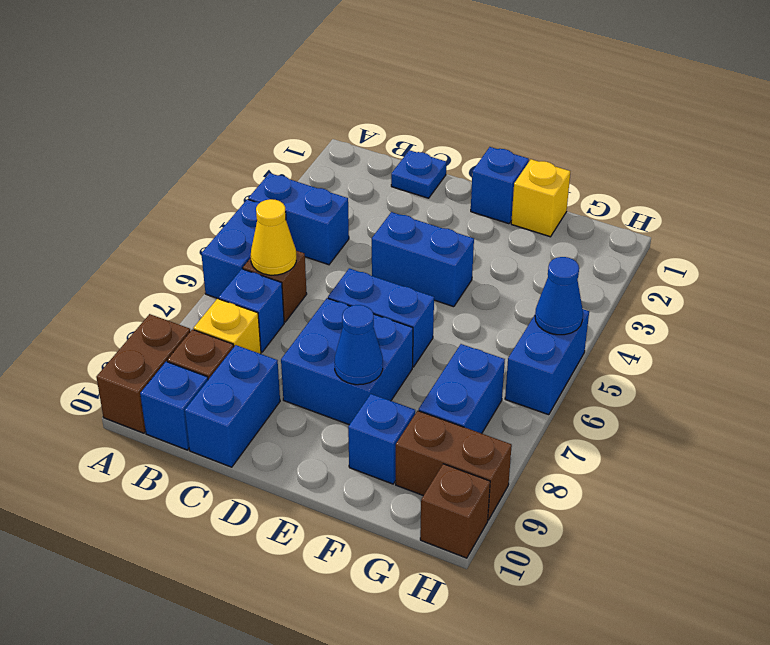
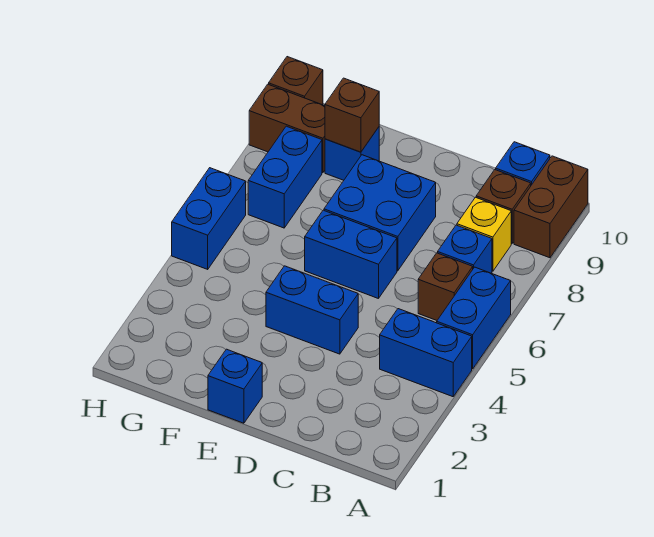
yellow cone B6 level 2 -> none
blue plate C1 level 1 -> none
blue brick C9:C10 level 1 -> none
blue cone E8 level 2 -> none
yellow brick F1 level 1 -> none
none -> brown brick F9 level 2
blue cone H5 level 2 -> none

